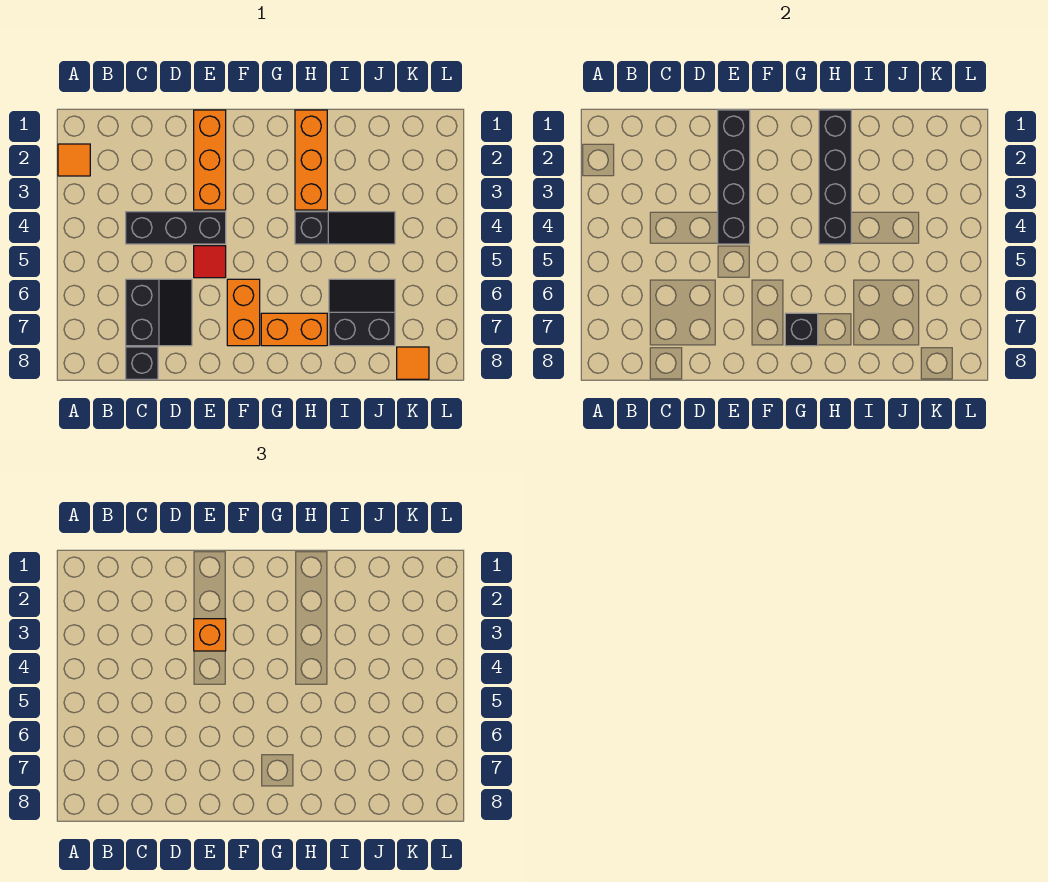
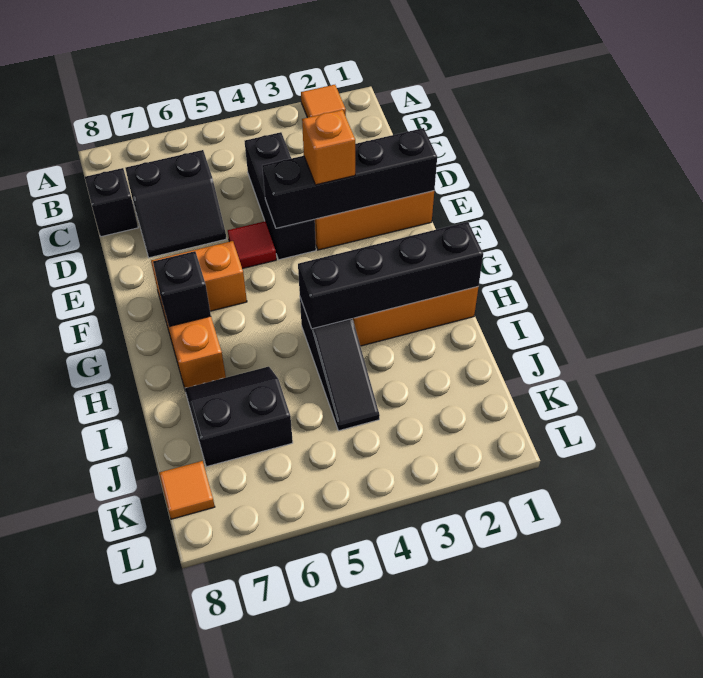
black slope I6:J7 level 1 top 7 -> black slope I6:J7 level 1 top J

